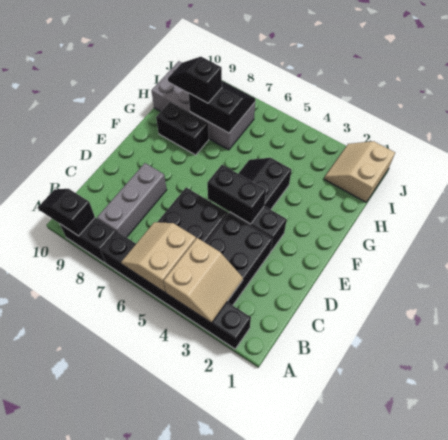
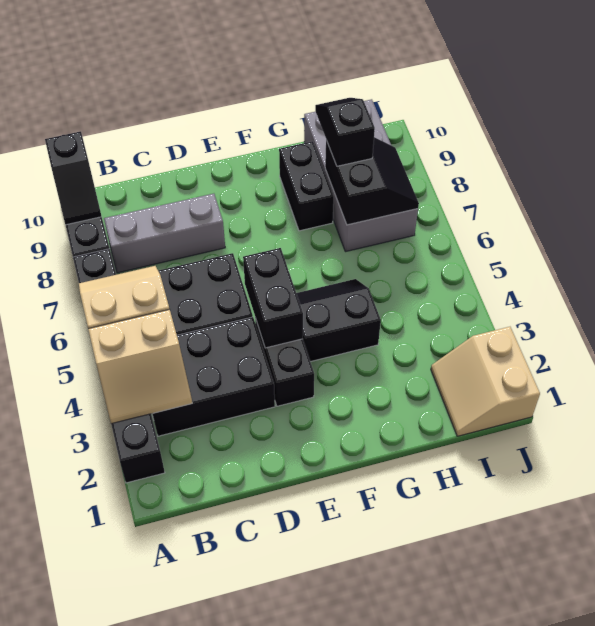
black slope A9:A10 level 2 top 9 -> black slope A9:A10 level 2 top 10
tan slope I1:J2 level 1 top 1 -> tan slope I1:J2 level 1 top J

